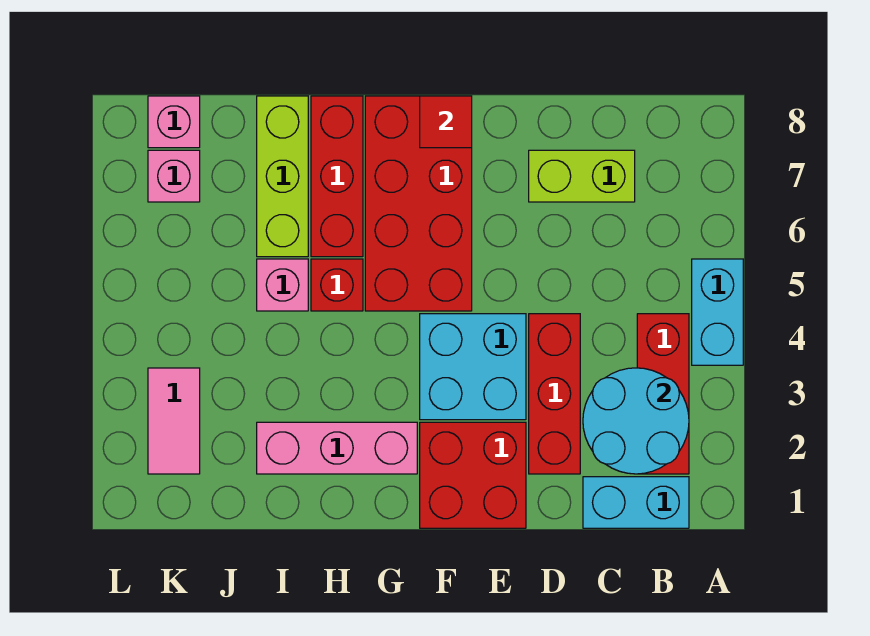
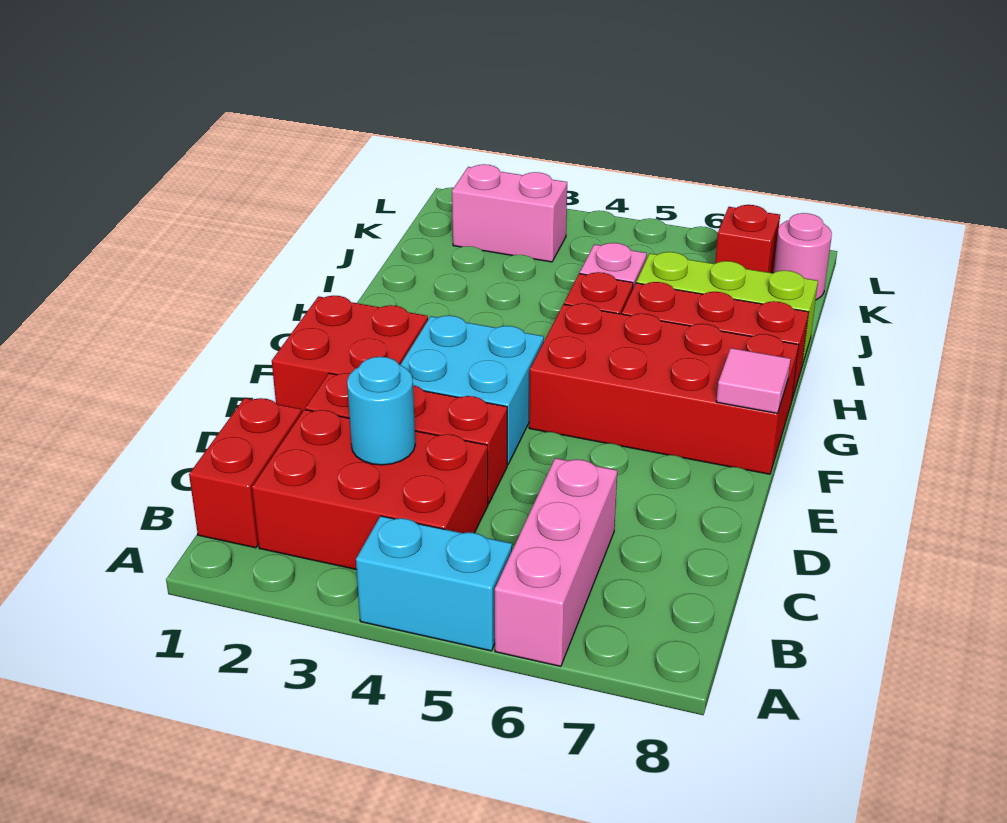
cyan brick B1:C1 level 1 -> red brick B1:C1 level 1
red brick B2:B4 level 1 -> red brick B2:C4 level 1
cyan round brick B2:C3 level 2 -> cyan round brick C3 level 2
lime brick C7:D7 level 1 -> none
red tile F8 level 2 -> pink tile F8 level 2
pink brick G2:I2 level 1 -> pink brick A6:C6 level 1
pink tile K2:K3 level 1 -> pink brick K2:K3 level 1
pink brick K7 level 1 -> red brick K7 level 1
pink brick K8 level 1 -> pink round brick K8 level 1

